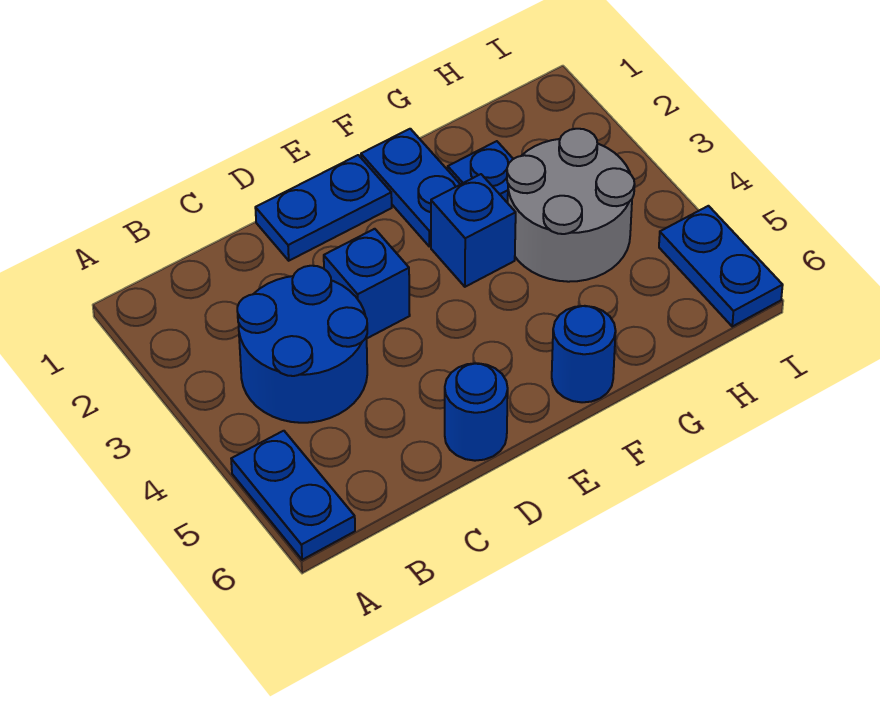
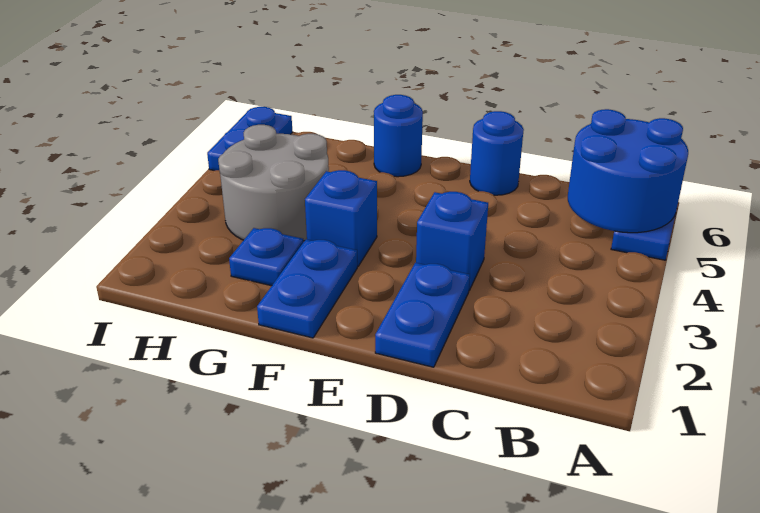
blue round brick B3:C4 level 1 -> blue round brick A5:B6 level 2
blue plate D1:E1 level 1 -> blue plate D1:D2 level 1

